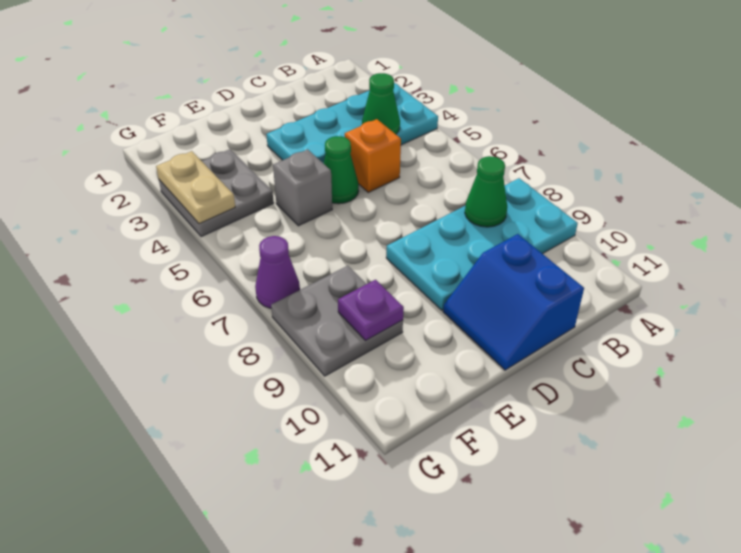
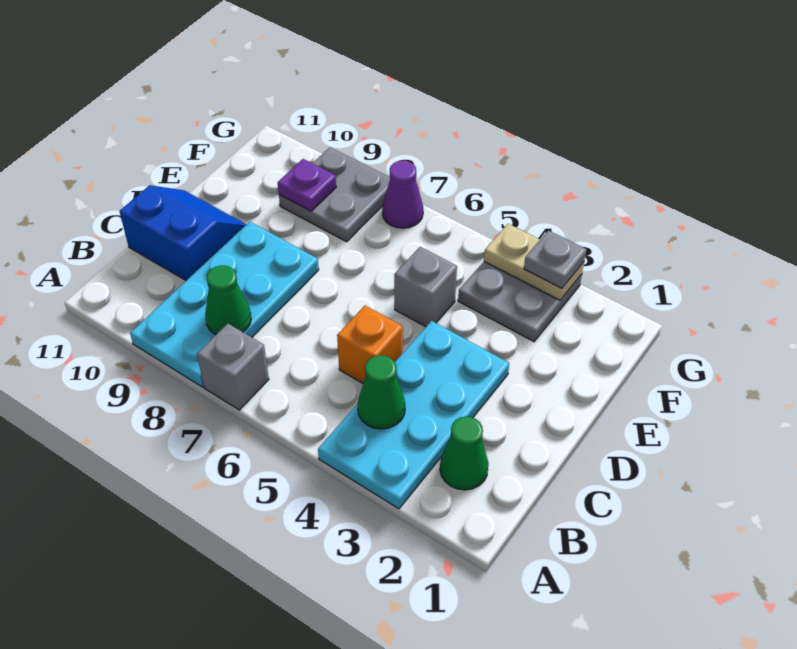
none -> grey brick A7 level 1
green cone D5 level 1 -> green cone B2 level 1
none -> grey plate G3 level 3

